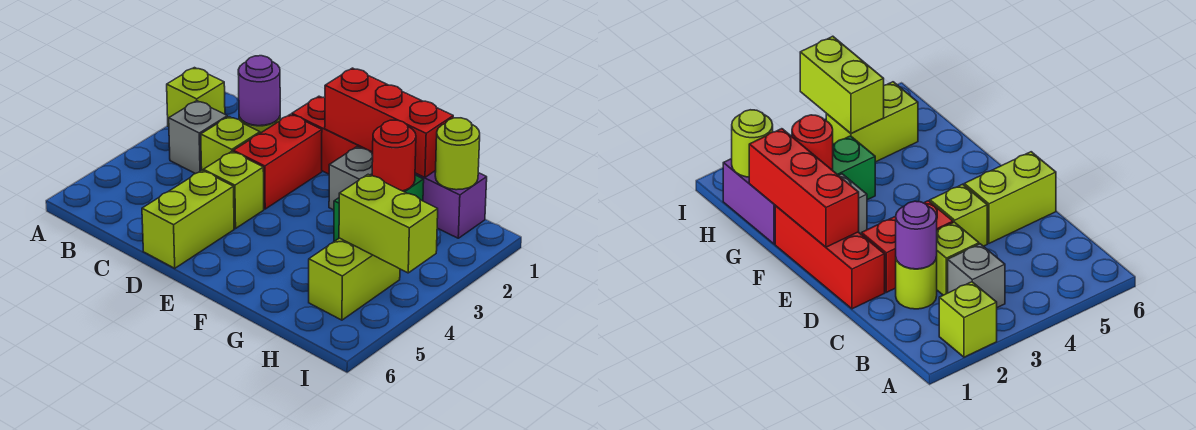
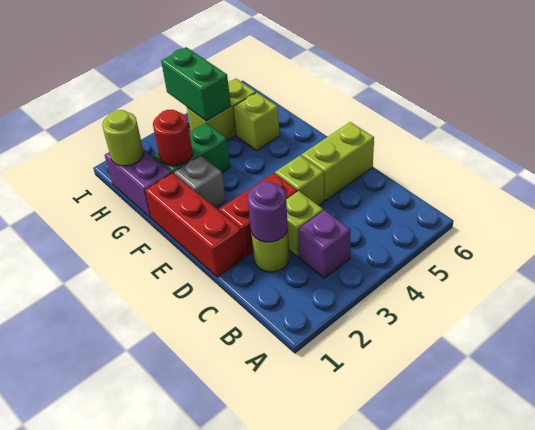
lime brick A2 level 1 -> lime brick G5 level 1
grey brick B3 level 1 -> purple brick B3 level 1
red brick E1:G1 level 2 -> none
lime brick H4:I4 level 2 -> green brick H4:I4 level 2

